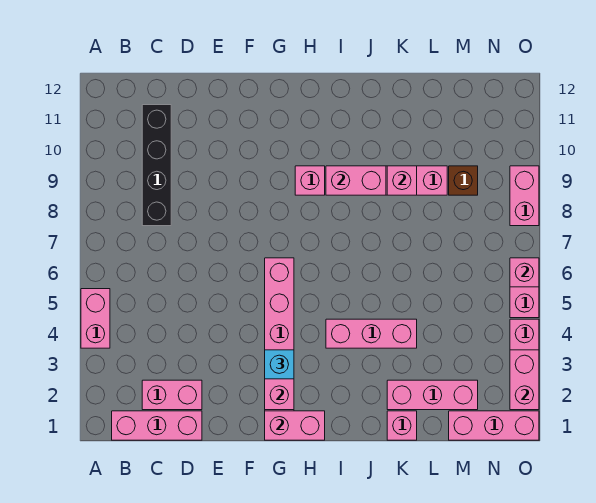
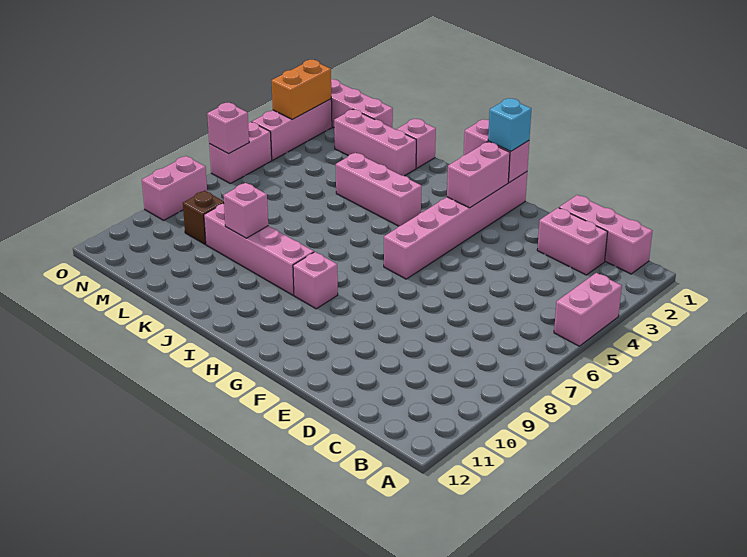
black brick C8:C11 level 1 -> none
cyan brick G3 level 3 -> cyan brick G1 level 3
pink brick I9:J9 level 2 -> none
pink brick O2:O3 level 2 -> orange brick O2:O3 level 2

